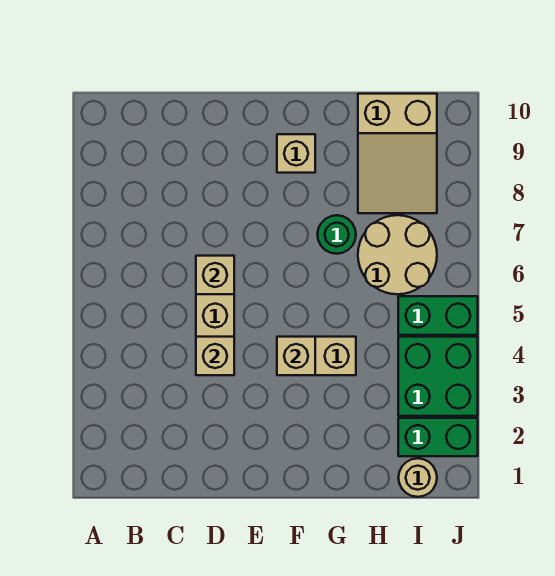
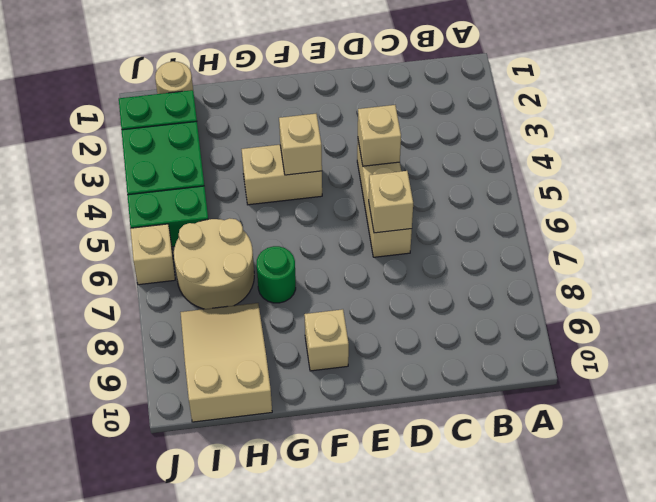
none -> tan brick J6 level 1

